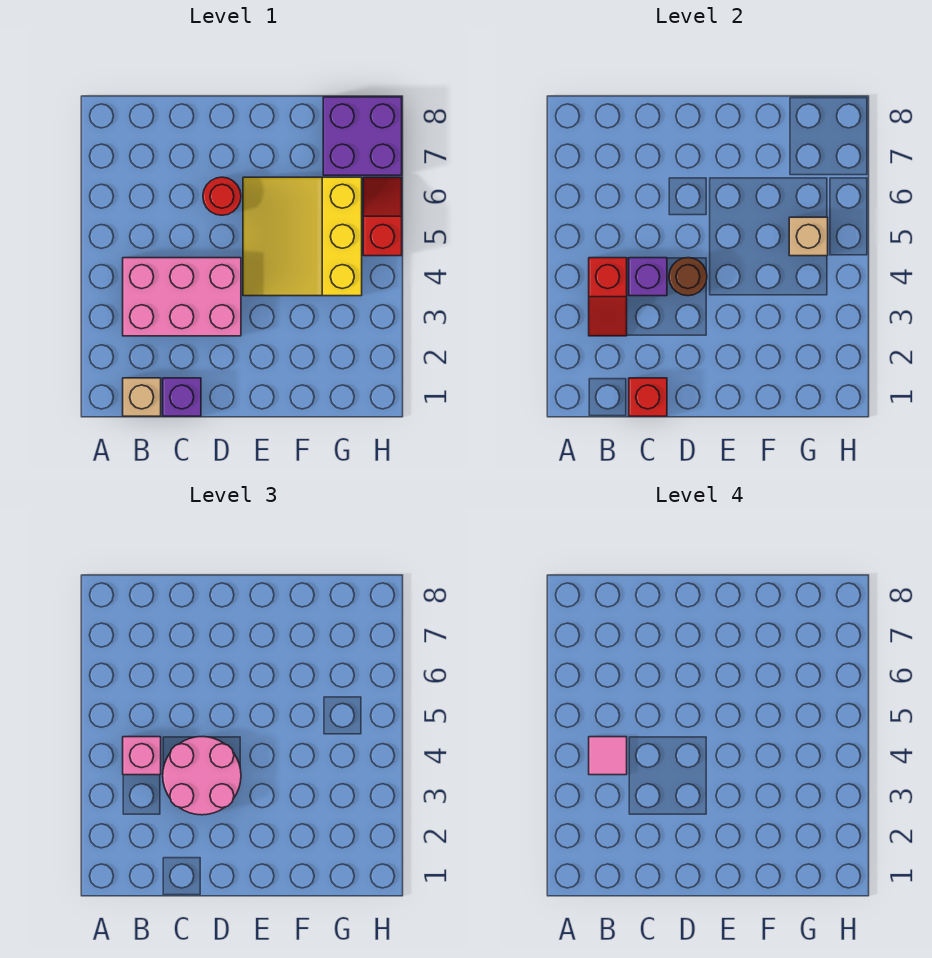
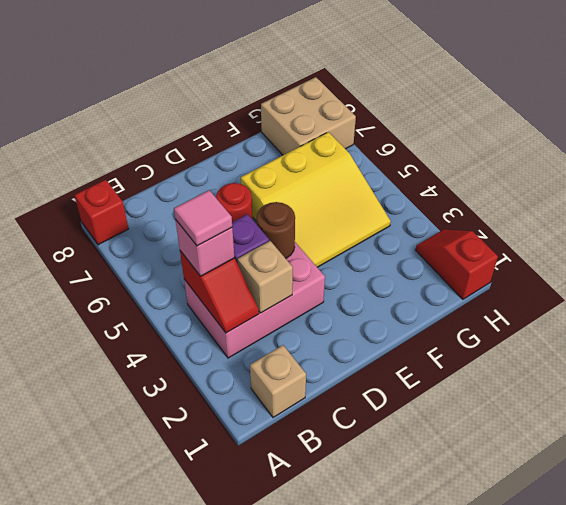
purple brick C1 level 1 -> none
red brick C1 level 2 -> red brick A8 level 1
pink round brick C3:D4 level 3 -> none
yellow slope E4:G6 level 1 top G -> yellow slope E4:G6 level 1 top 6
tan brick G5 level 2 -> tan brick C3 level 2
purple brick G7:H8 level 1 -> tan brick G7:H8 level 1
red slope H5:H6 level 1 top 5 -> red slope H1:H2 level 1 top 1

